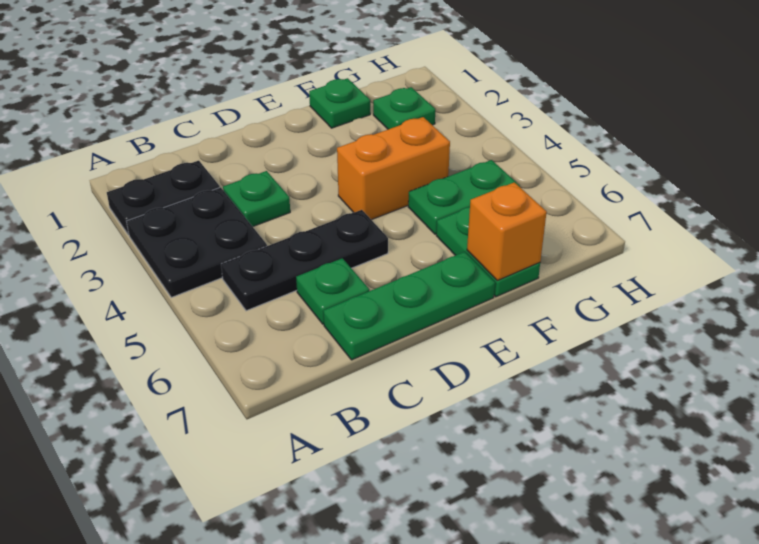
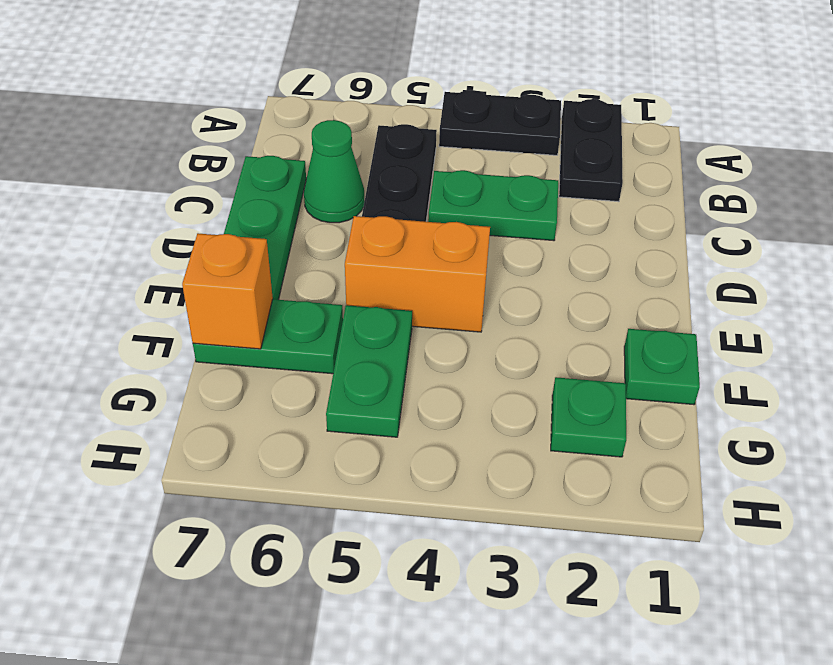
black plate A3:B4 level 1 -> black plate A3:A4 level 1
green plate C3 level 1 -> green plate C3:C4 level 1
green plate C6 level 1 -> green cone C6 level 1
orange brick E4:F4 level 1 -> orange brick E4:E5 level 1

